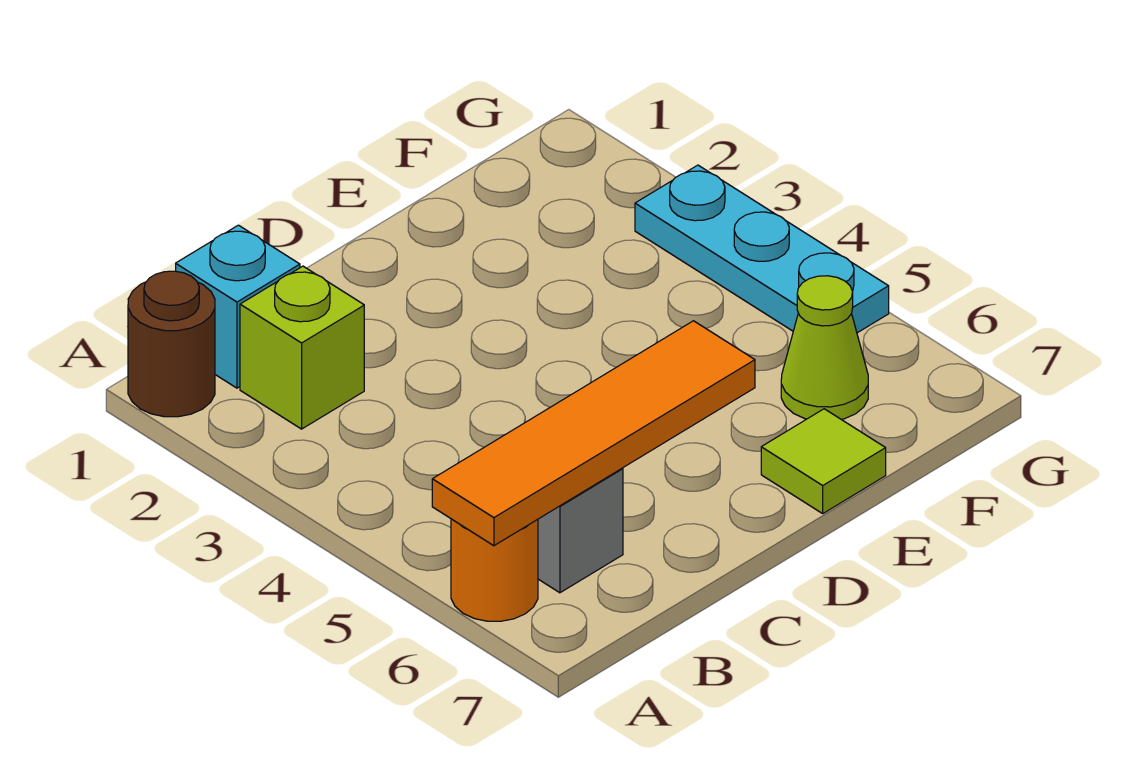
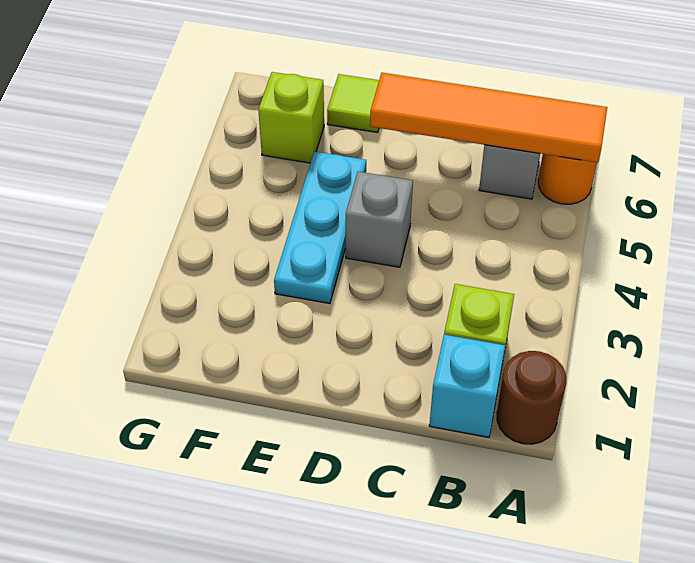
none -> grey brick D4 level 1
lime cone F6 level 1 -> lime brick F6 level 1
cyan plate G3:G5 level 1 -> cyan plate E3:E5 level 1

